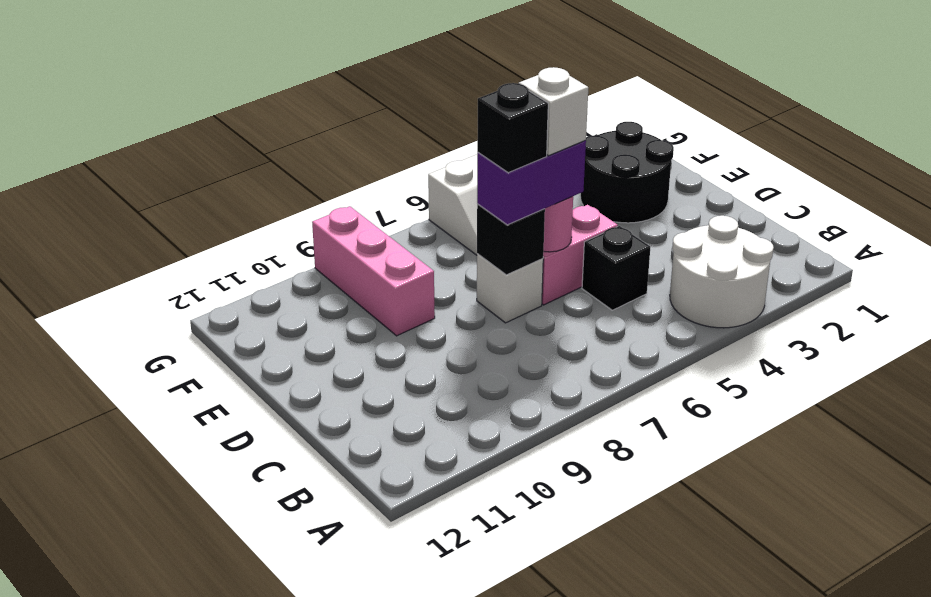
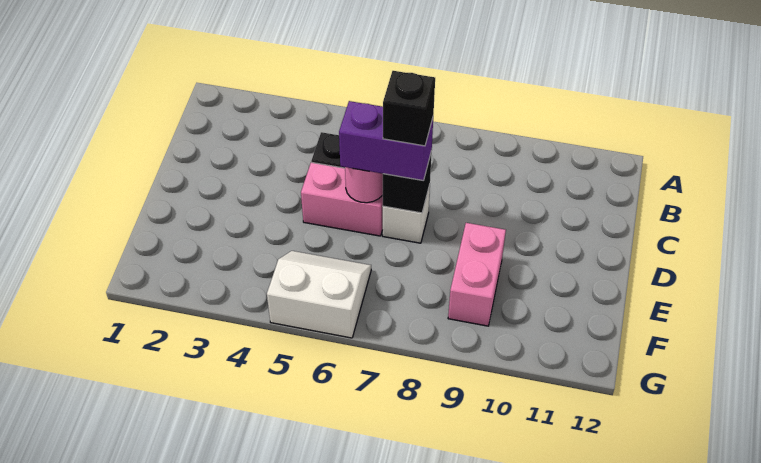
white round brick A3:B4 level 1 -> none
white brick D6 level 4 -> none
black round brick E2:F3 level 1 -> none
pink brick E9:G9 level 1 -> pink brick E9:F9 level 1

